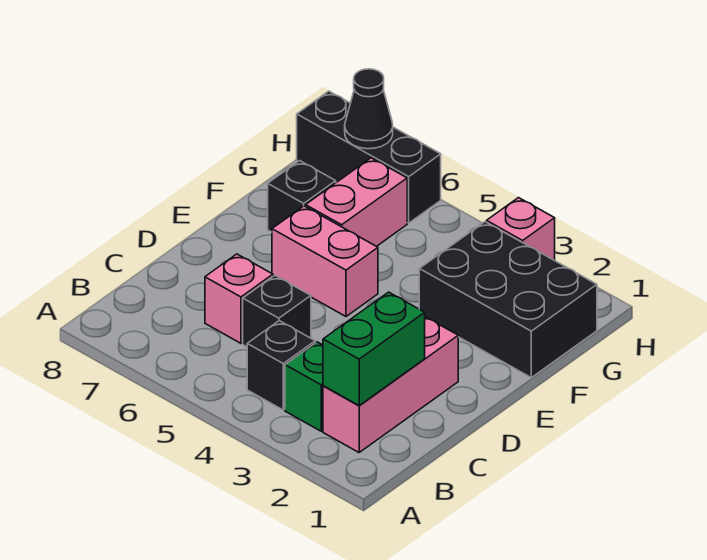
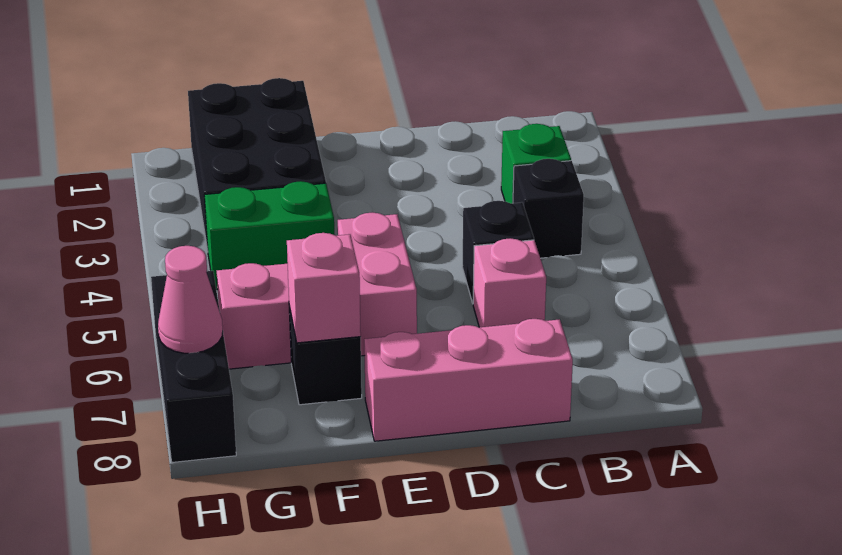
pink brick B2:D2 level 1 -> pink brick C8:E8 level 1
green brick B2:C2 level 2 -> green brick F4:G4 level 1
pink brick H3 level 1 -> pink brick F7 level 2
black cone H7 level 2 -> pink cone H7 level 2

